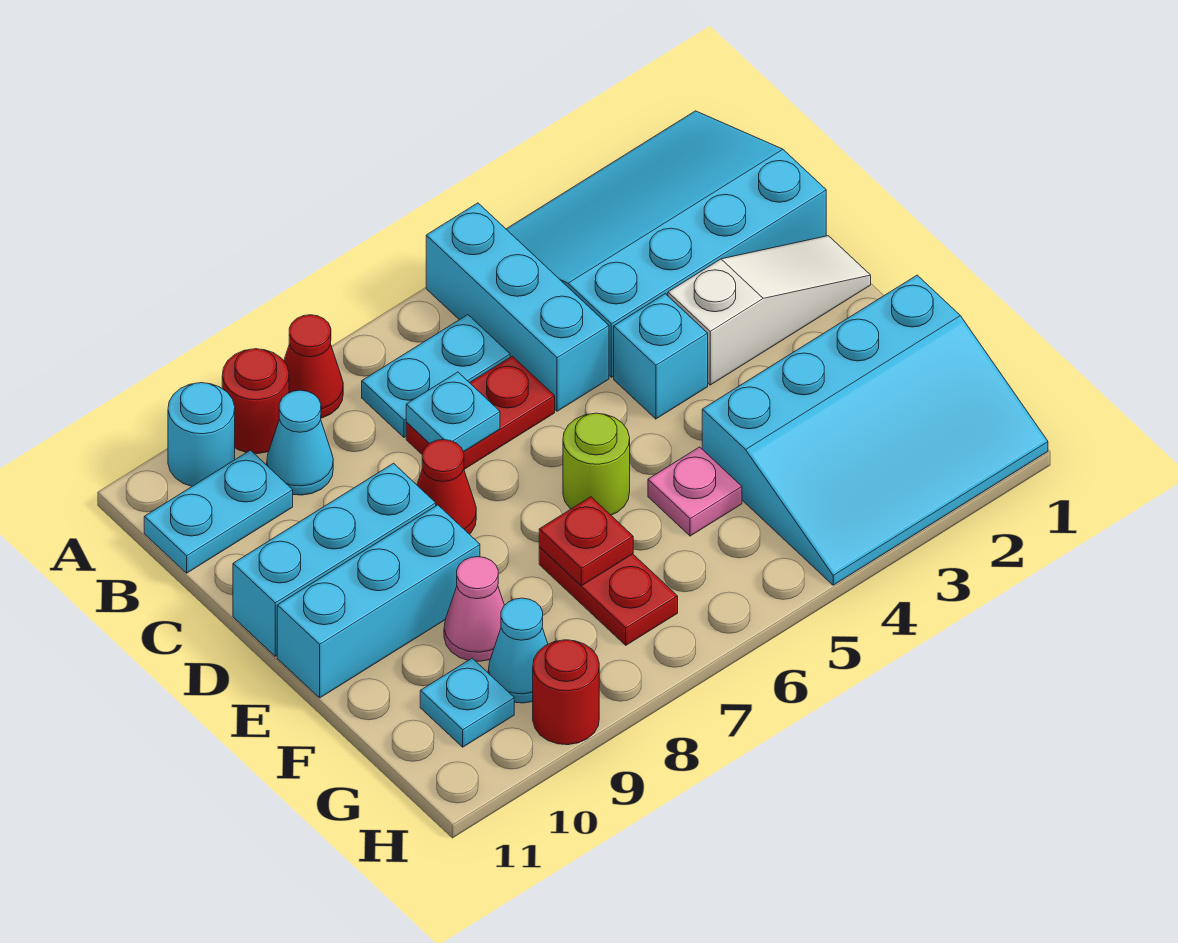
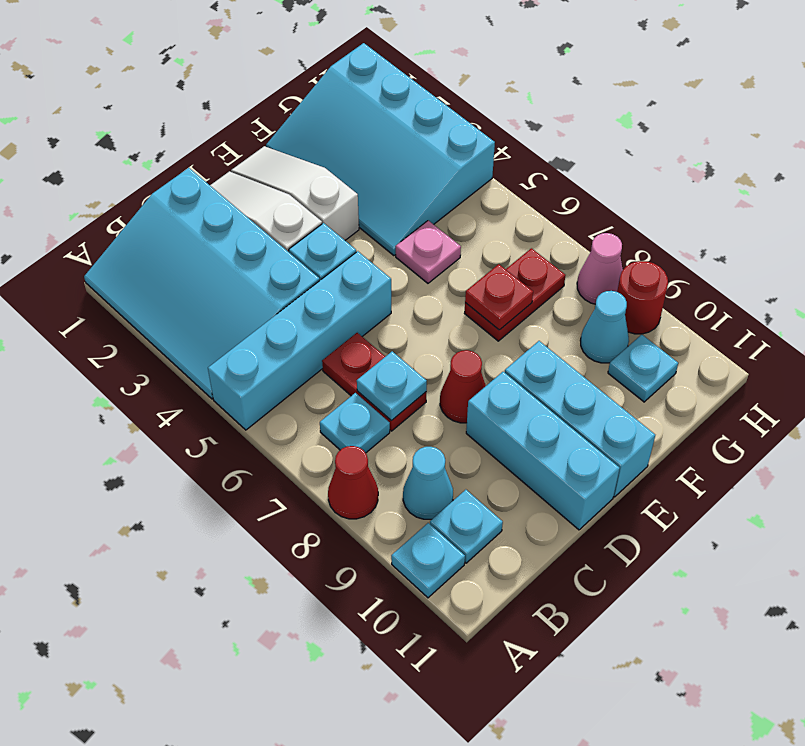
cyan brick A5:C5 level 1 -> cyan brick A5:D5 level 1
red round brick A9 level 1 -> none
cyan round brick A10 level 1 -> cyan plate A10 level 1
cyan plate B6:B7 level 1 -> cyan plate B7 level 1
cyan plate B10:B11 level 1 -> cyan plate B10 level 1
none -> white slope E1:E3 level 1 top 3
lime round brick E6 level 1 -> none
cyan slope F1:H4 level 1 top F -> cyan slope F1:H4 level 1 top H
pink cone F9 level 1 -> pink cone H8 level 1

